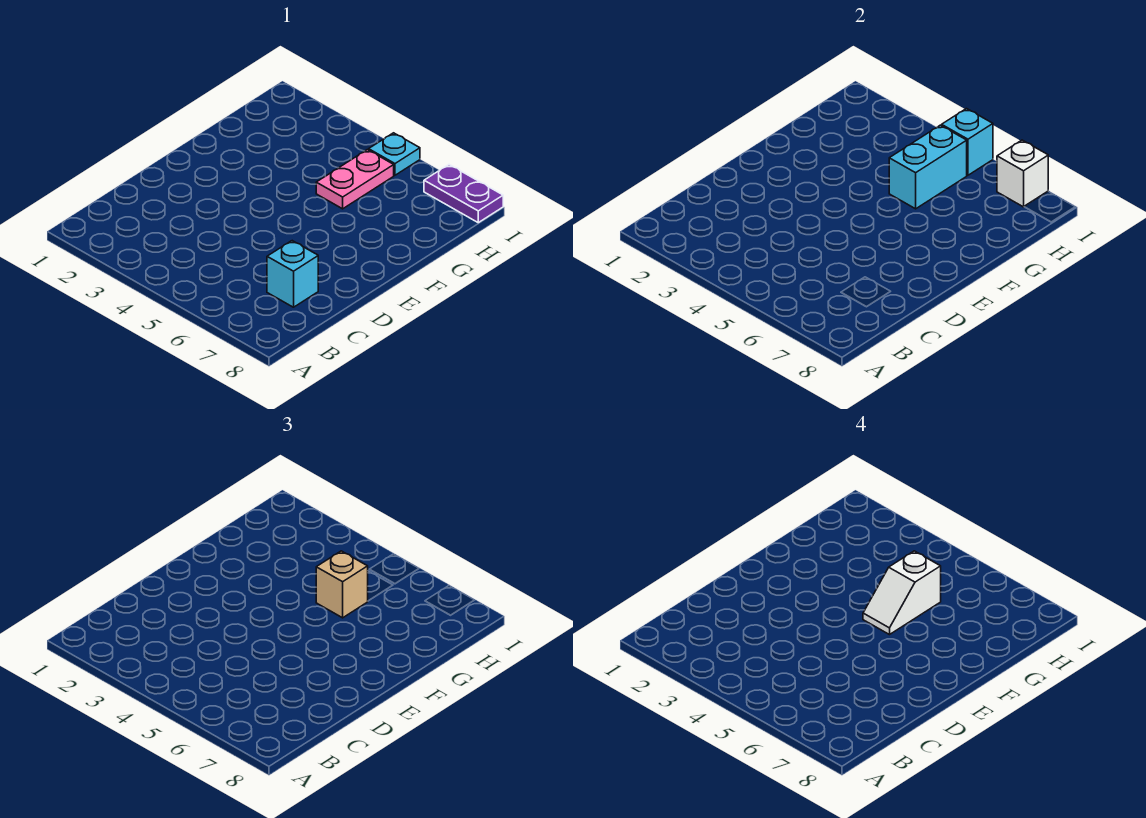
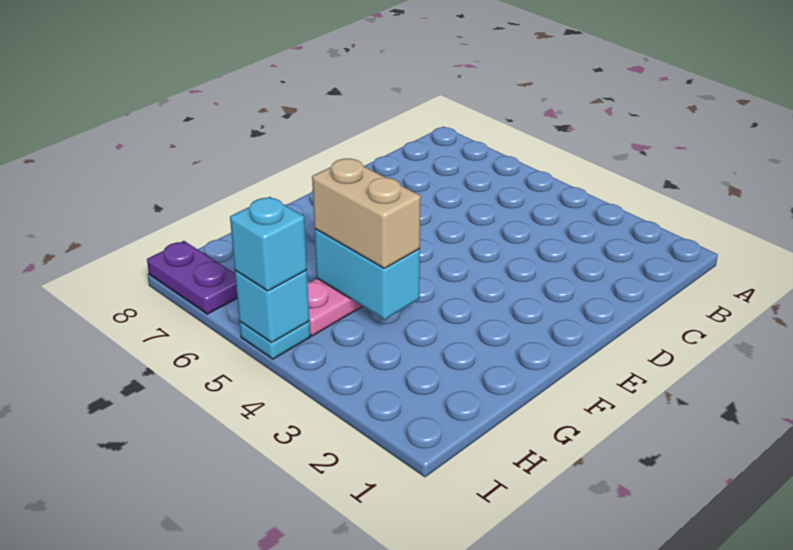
cyan brick C7 level 1 -> cyan brick I5 level 3
white slope F5:G5 level 4 top G -> none
cyan brick G5:H5 level 2 -> cyan brick G4:G5 level 2
tan brick G5 level 3 -> tan brick G4:G5 level 3
white brick I7 level 2 -> none

